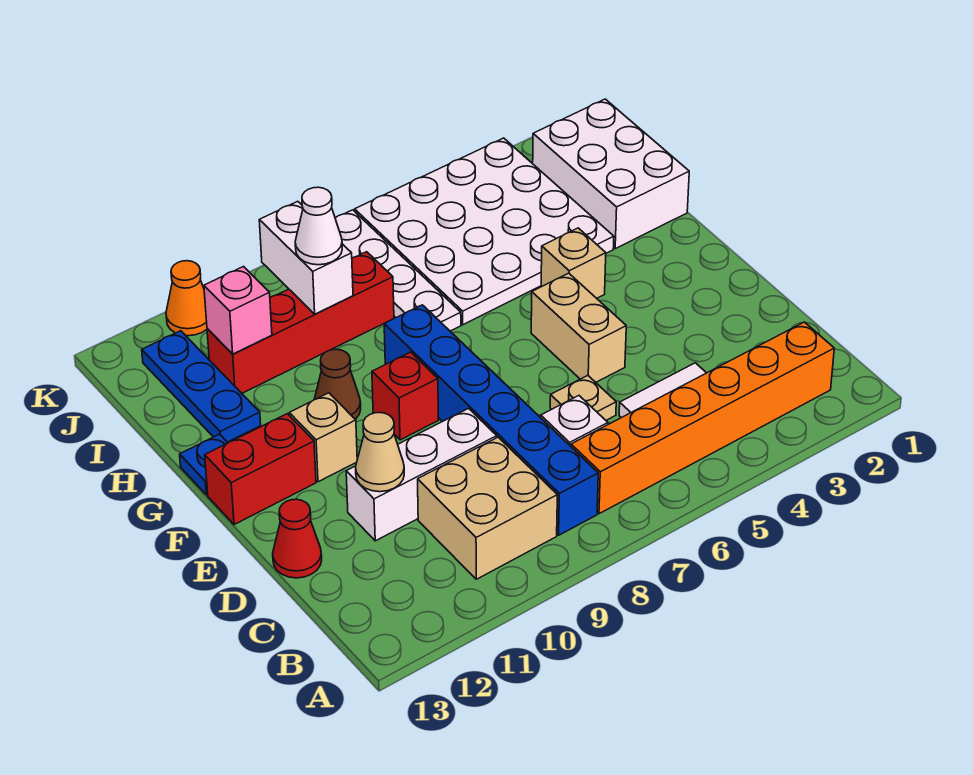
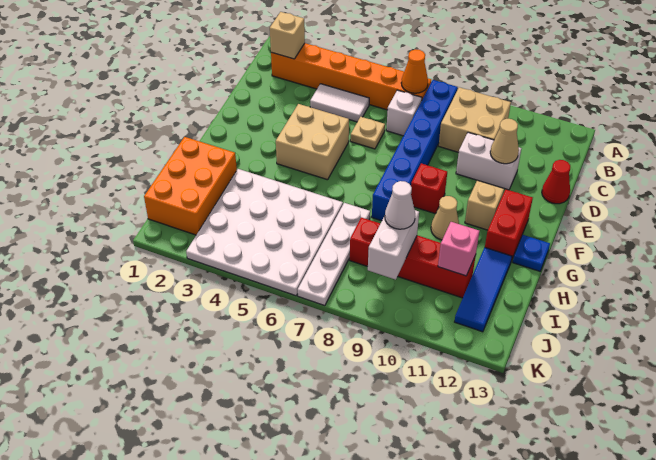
white brick D9:D11 level 1 -> white brick D10:D11 level 1
tan brick E5:F5 level 1 -> tan brick E4:F5 level 1
red brick F12:F13 level 1 -> red brick F12:G12 level 1
tan brick G4 level 1 -> tan brick B2 level 2
brown cone G10 level 1 -> tan cone G10 level 1
white brick H1:J2 level 1 -> orange brick H1:J2 level 1
blue plate H12:J12 level 1 -> blue tile H12:J12 level 1
orange cone K11 level 1 -> orange cone B7 level 2

